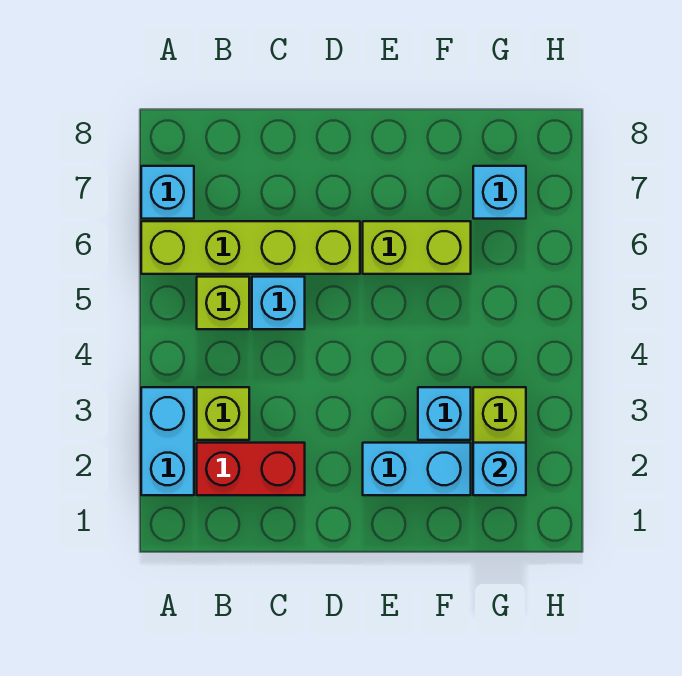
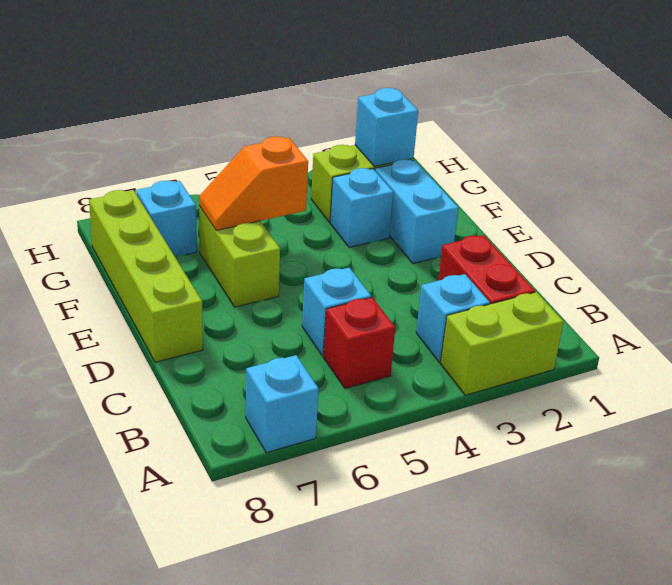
cyan brick A2:A3 level 1 -> lime brick A2:A3 level 1
lime brick A6:D6 level 1 -> lime brick D8:G8 level 1
lime brick B3 level 1 -> cyan brick B3 level 1
lime brick B5 level 1 -> red brick B5 level 1
none -> orange slope F5:F6 level 2 top 5

